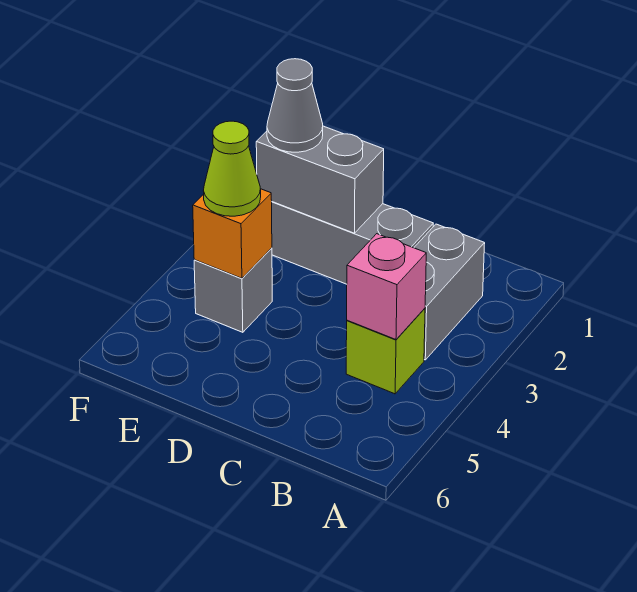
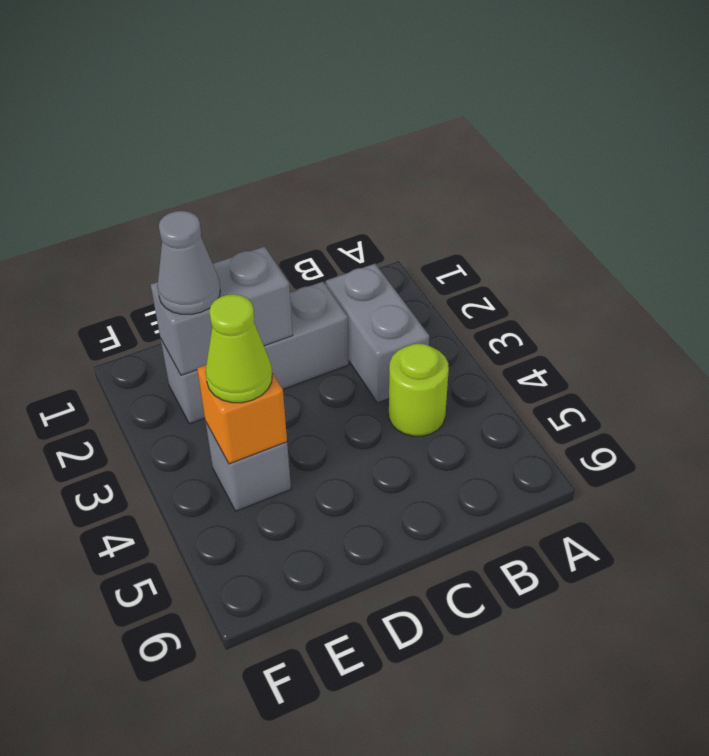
lime brick B4 level 1 -> lime round brick B4 level 1
pink brick B4 level 2 -> none

